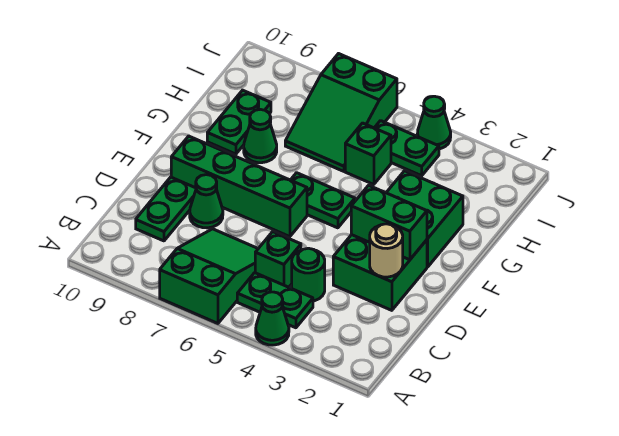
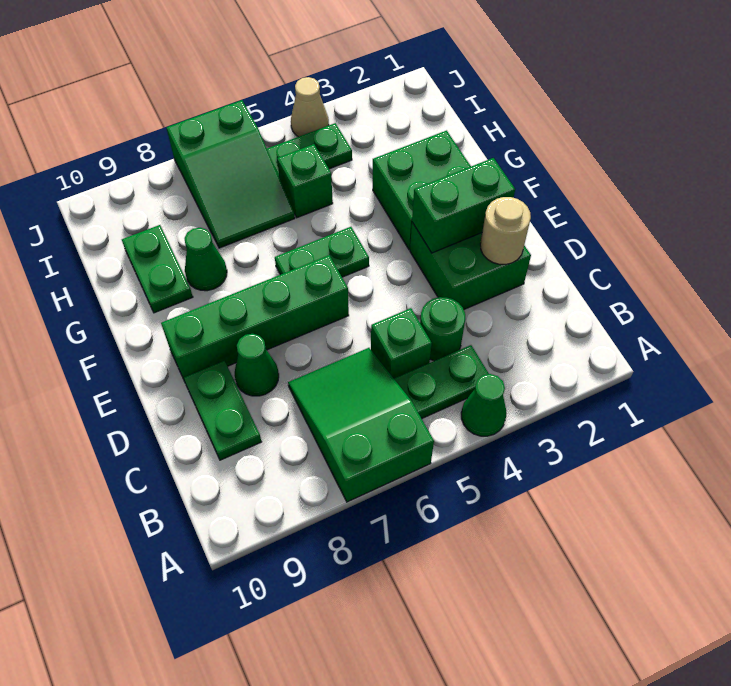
green cone J4 level 1 -> tan cone J4 level 1

